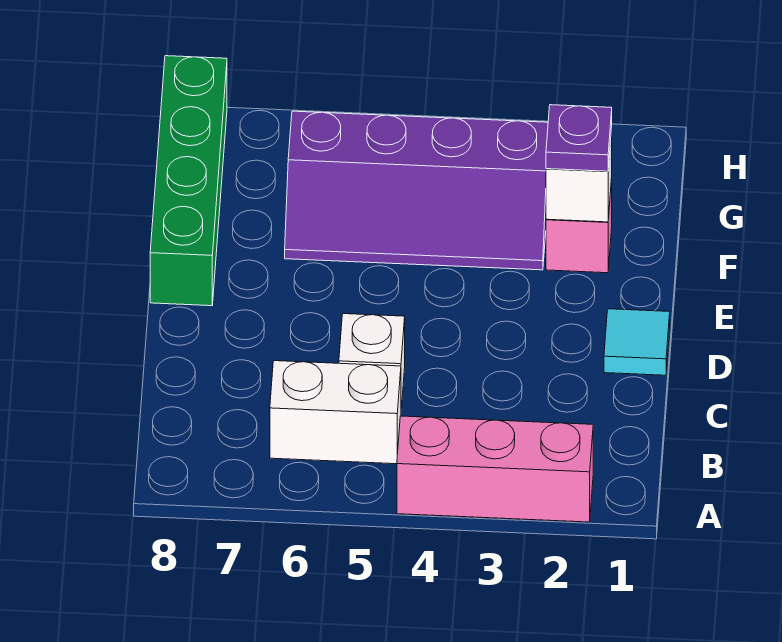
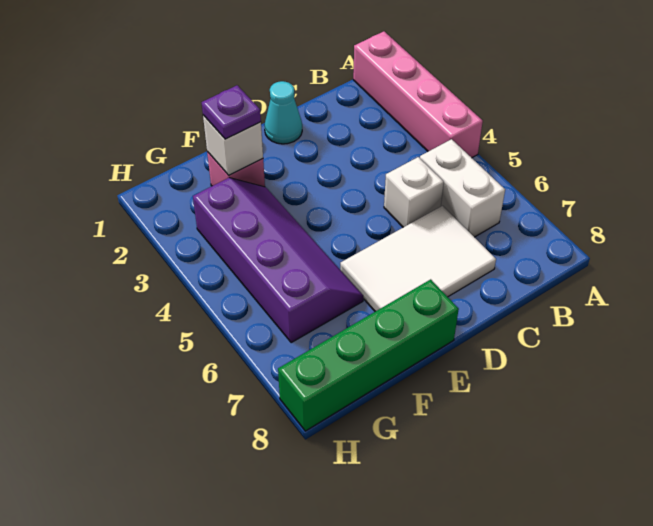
pink brick A2:A4 level 1 -> pink brick A1:A4 level 1
none -> white tile C6:E7 level 1
cyan tile D1 level 1 -> cyan cone D1 level 1

